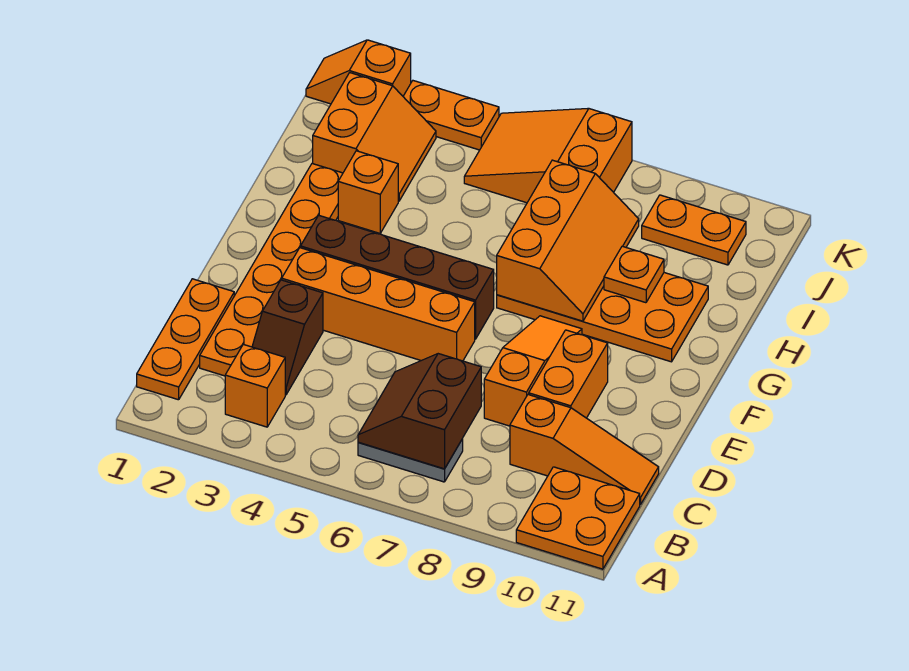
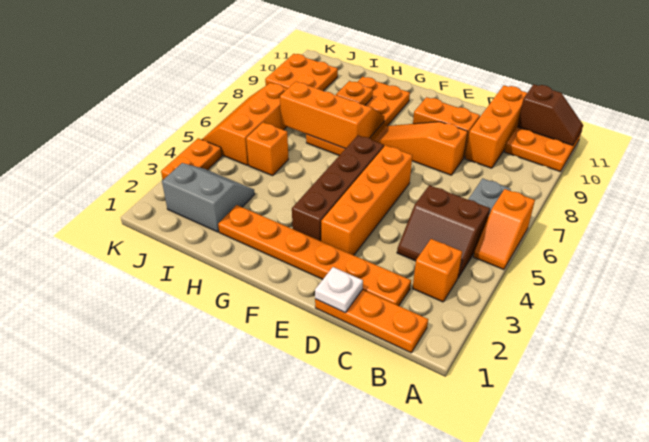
brown slope B6:C7 level 2 top 7 -> brown slope B4:C5 level 1 top 5
brown slope C3:D3 level 1 top D -> brown slope A11:B11 level 2 top B
orange slope C9:C11 level 1 top 9 -> orange brick C9:C11 level 1
none -> white plate D1 level 2
orange brick H3 level 1 -> orange brick I5 level 1
orange slope I2:J3 level 1 top 2 -> grey slope I2:J3 level 1 top 2
orange slope J5:K7 level 1 top 7 -> orange slope J5:K7 level 1 top J
orange plate J9:J10 level 1 -> orange plate J9:K10 level 1
orange slope K1:K2 level 1 top 2 -> orange slope A5:A6 level 1 top 6

